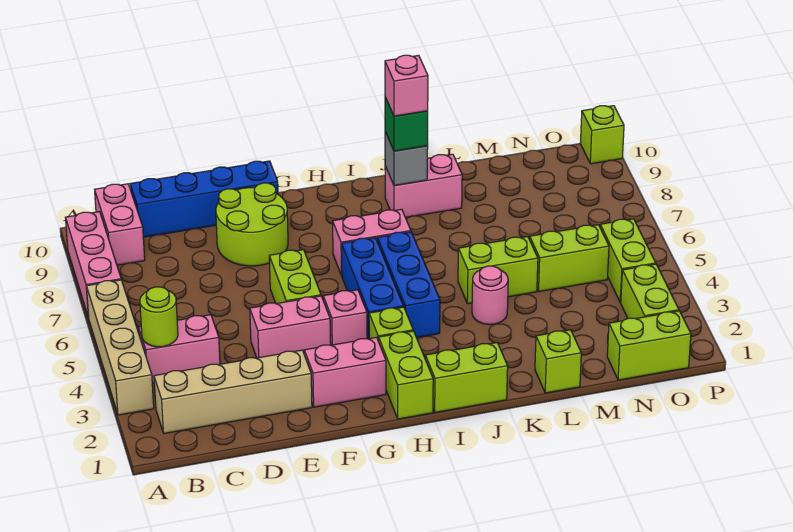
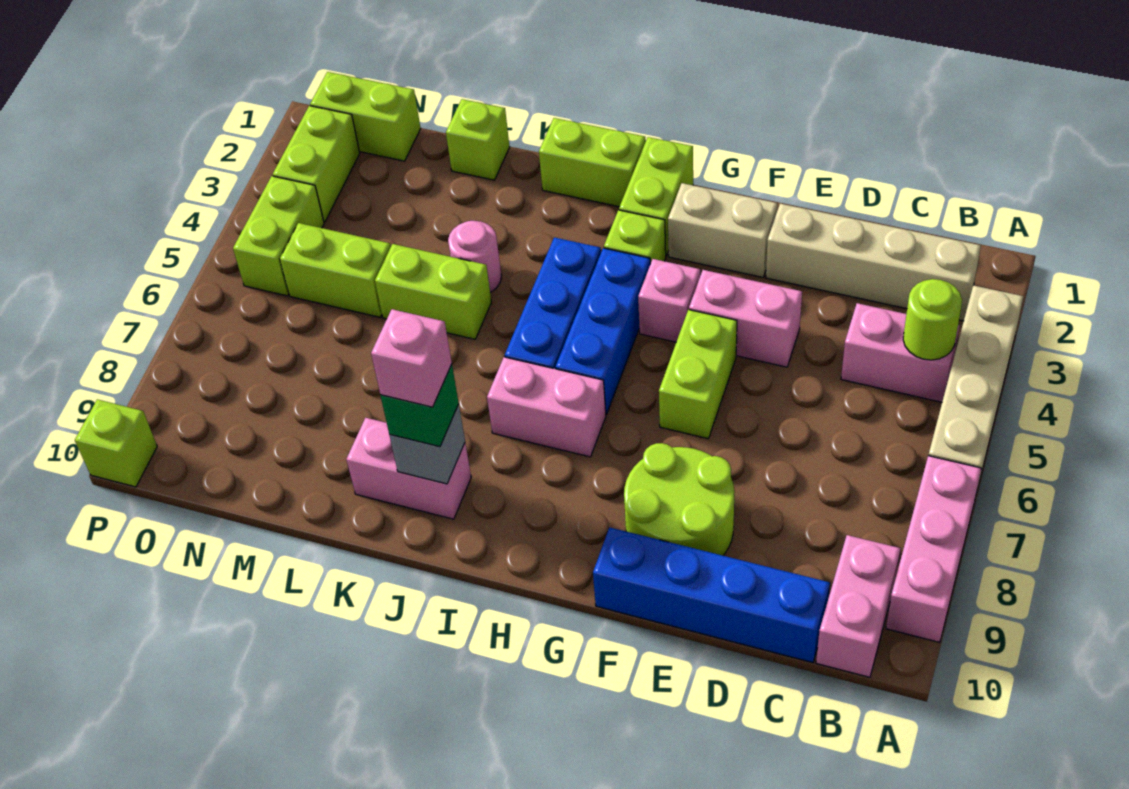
pink brick F2:G2 level 1 -> tan brick F2:G2 level 1

